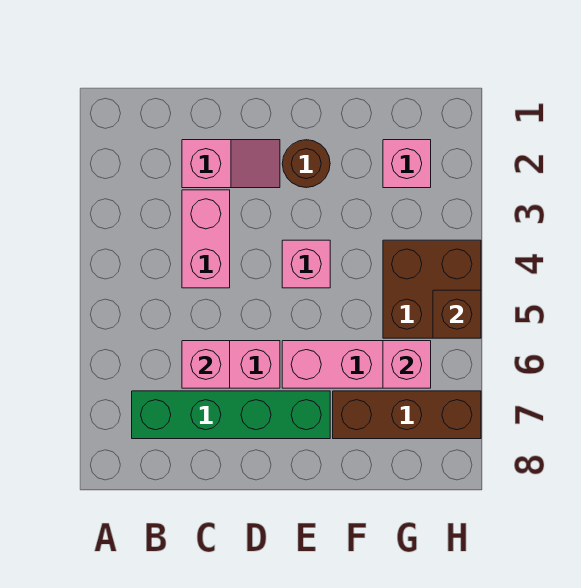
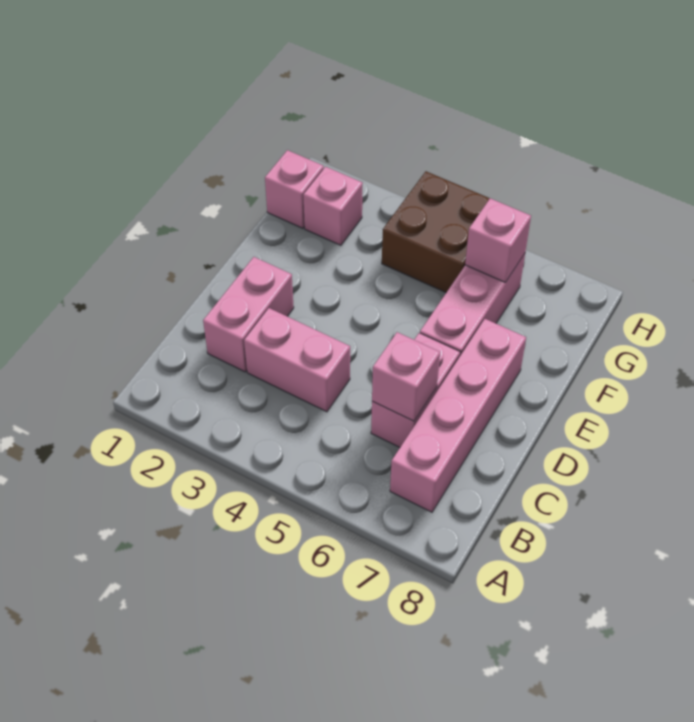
green brick B7:E7 level 1 -> pink brick B7:E7 level 1
pink slope C2:D2 level 1 top C -> pink brick C2:D2 level 1
brown round brick E2 level 1 -> none
pink brick E4 level 1 -> pink brick G1 level 1
brown brick F7:H7 level 1 -> none
brown brick H5 level 2 -> none

